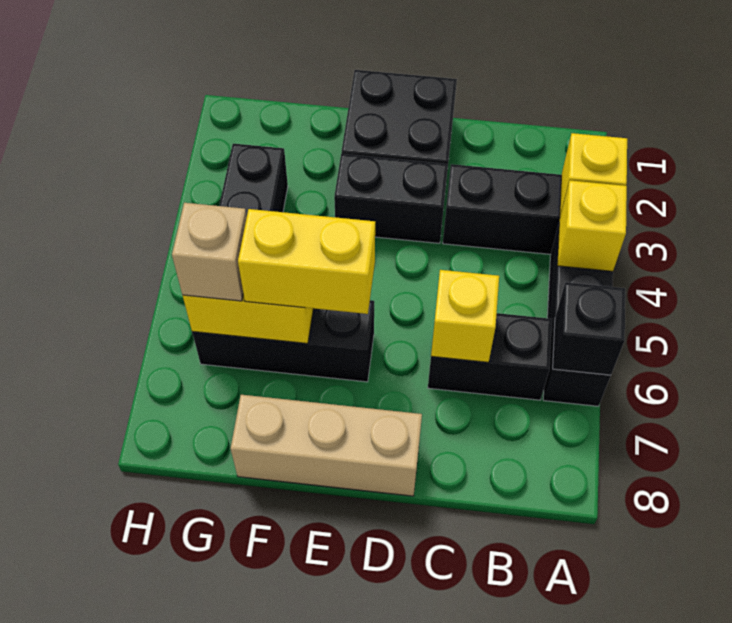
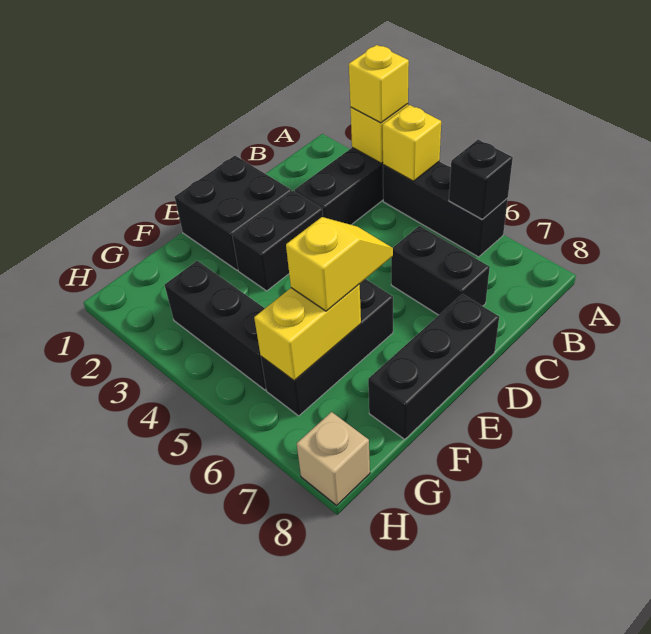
black brick B6:C6 level 1 -> black brick C6:C7 level 1
yellow brick C6 level 2 -> yellow brick A3 level 3
tan brick D8:F8 level 1 -> black brick D8:F8 level 1
yellow brick E6:F6 level 3 -> yellow slope E6:F6 level 3 top F
tan brick G6 level 3 -> tan brick H8 level 1

